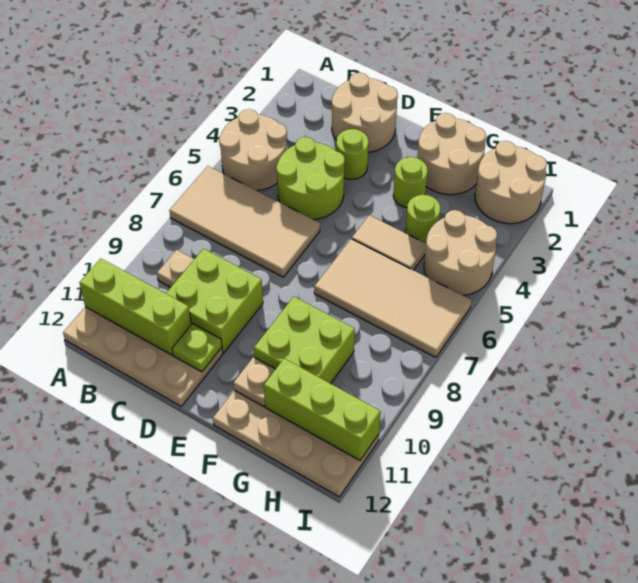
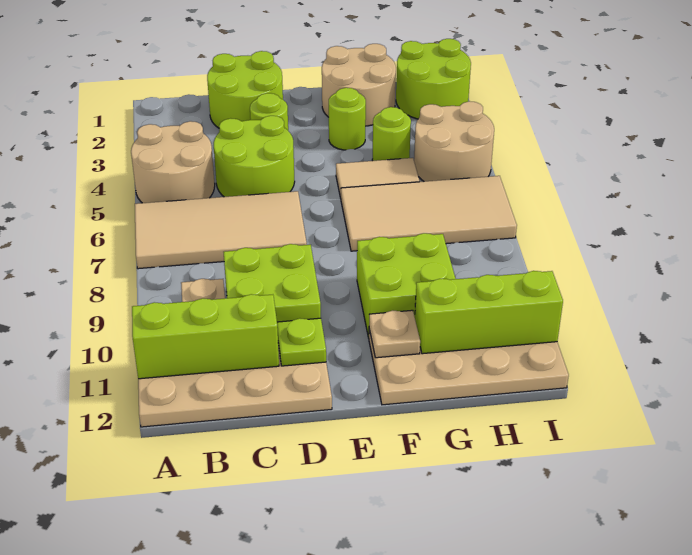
tan round brick C1:D2 level 1 -> lime round brick C1:D2 level 1
tan round brick H1:I2 level 1 -> lime round brick H1:I2 level 1

